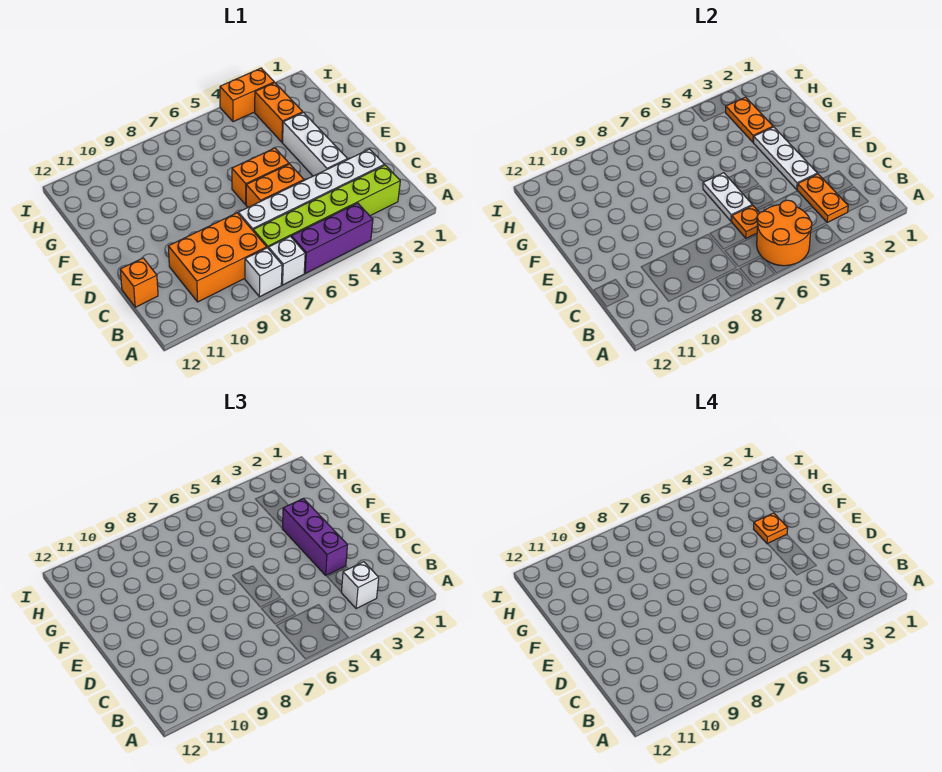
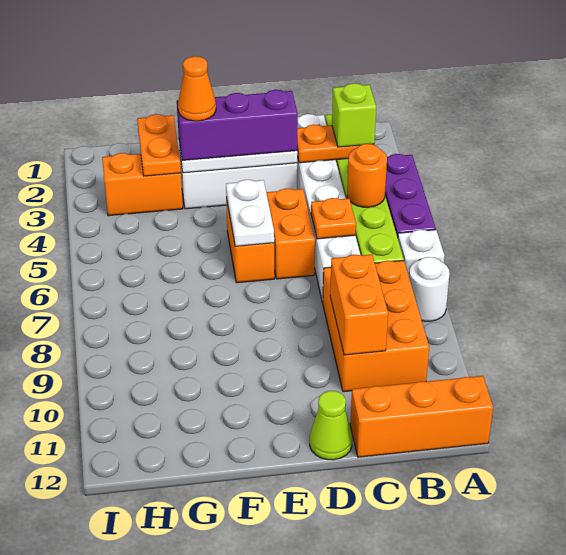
orange round brick A5:B6 level 2 -> orange round brick B5 level 2
white brick A8 level 1 -> white round brick A8 level 1
white brick B3 level 3 -> lime brick B3 level 3
orange brick C12 level 1 -> orange brick A12:C12 level 1
white plate D6:E6 level 2 -> white plate E5:E6 level 2
none -> lime cone D12 level 1
orange plate F3 level 4 -> orange cone F3 level 4
orange plate G3:H3 level 2 -> orange plate G2:G3 level 2
orange brick I3:I4 level 1 -> orange brick C9:C10 level 2

